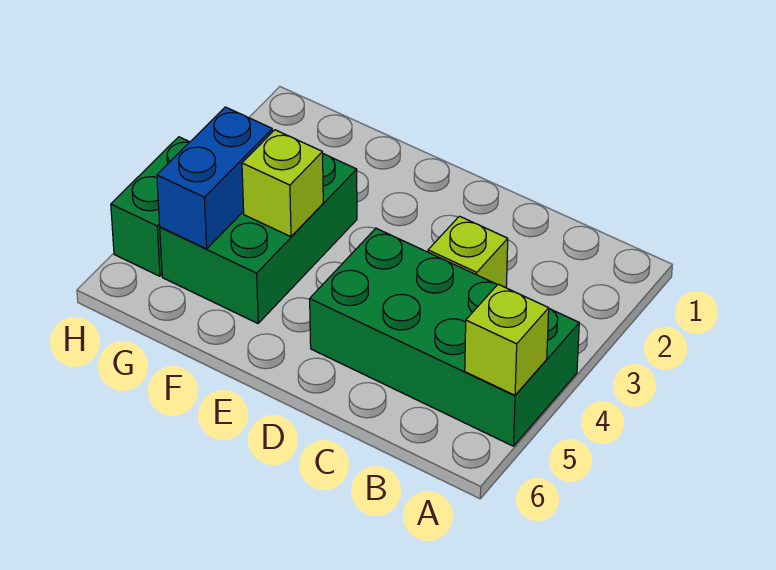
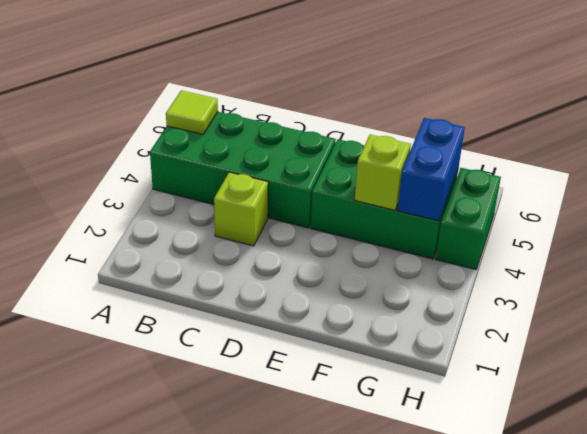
lime brick A5 level 2 -> lime tile A5 level 2
green brick F3:G5 level 1 -> green brick E4:G5 level 1

